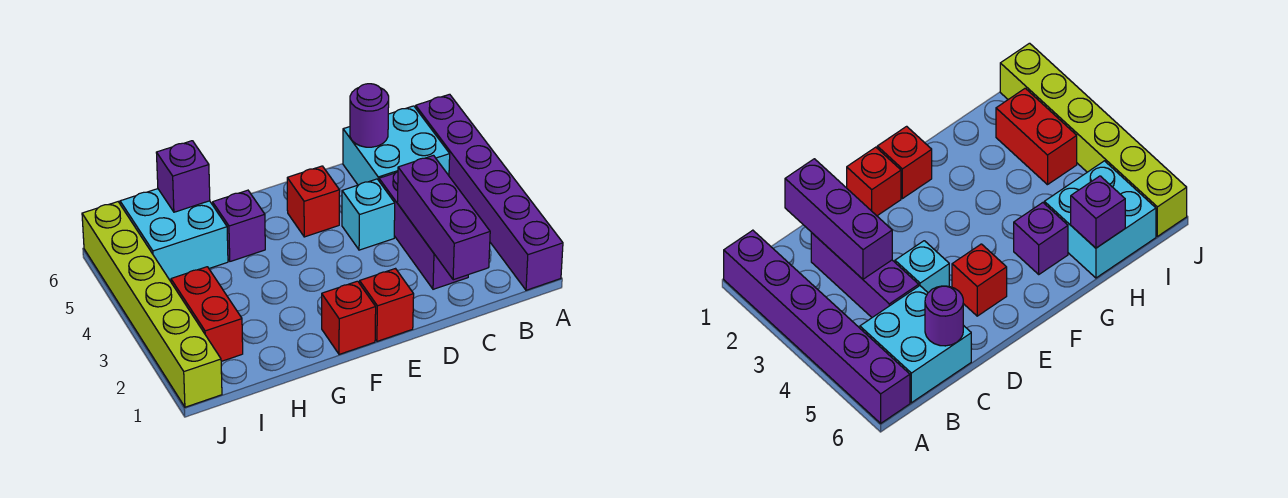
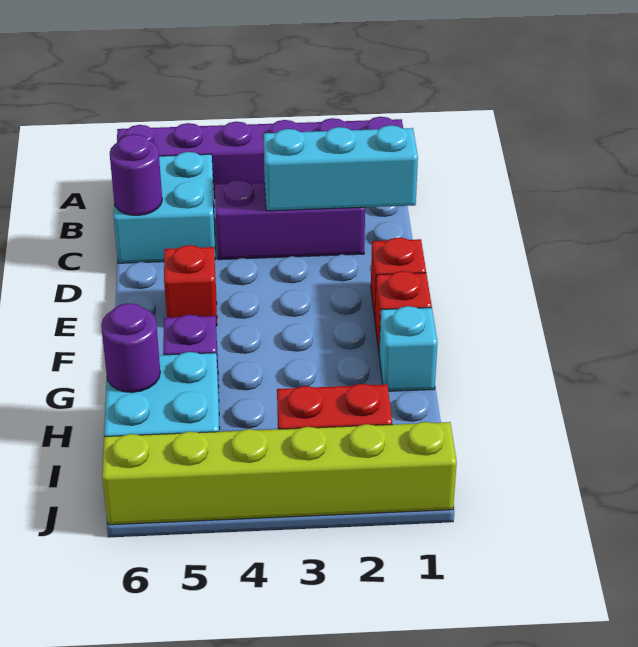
purple brick C1:C3 level 2 -> cyan brick C1:C3 level 2
cyan brick D4 level 1 -> cyan brick G1 level 1
purple brick H6 level 2 -> purple round brick H6 level 2

